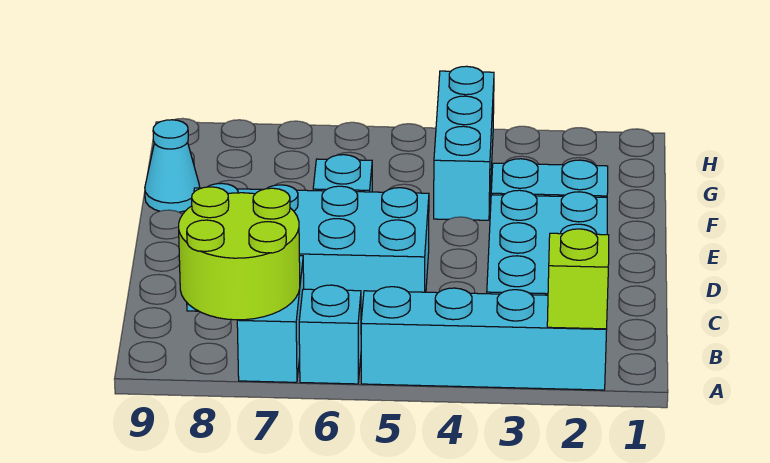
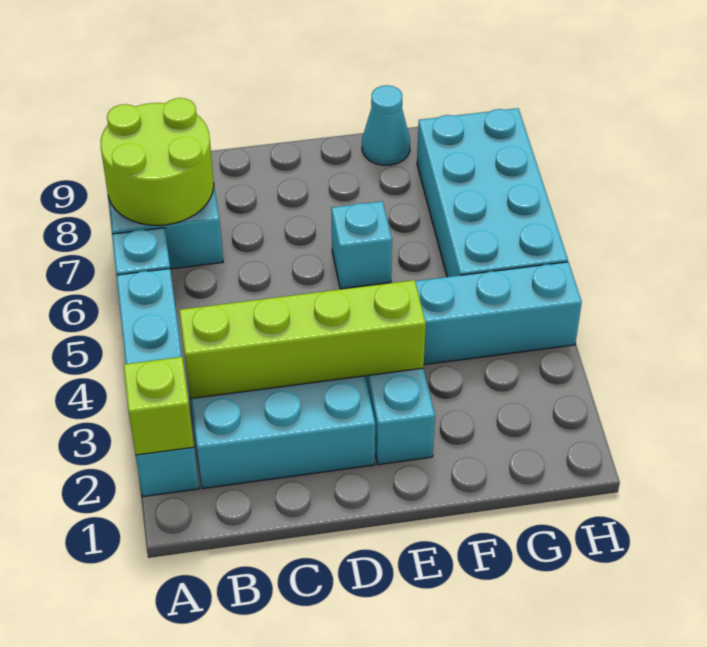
none -> lime brick B3:E3 level 2
cyan brick C5:D8 level 1 -> cyan brick G5:H8 level 1

